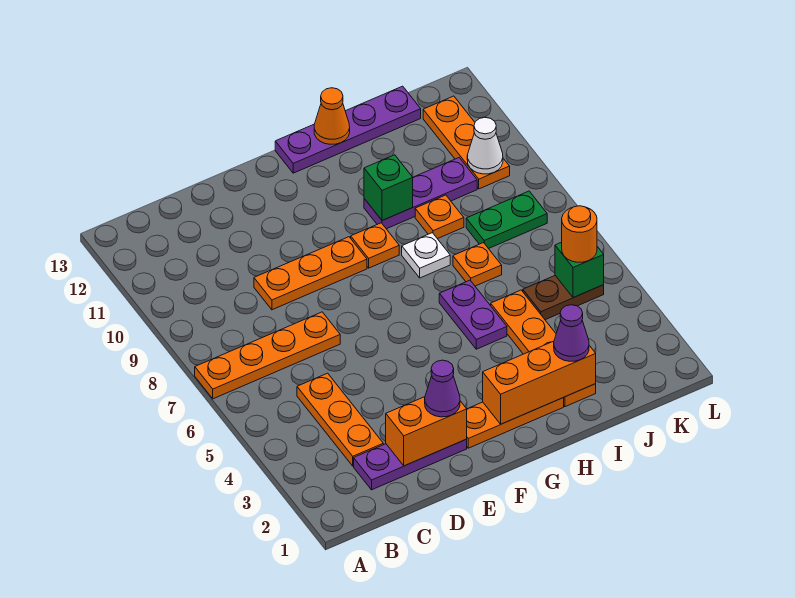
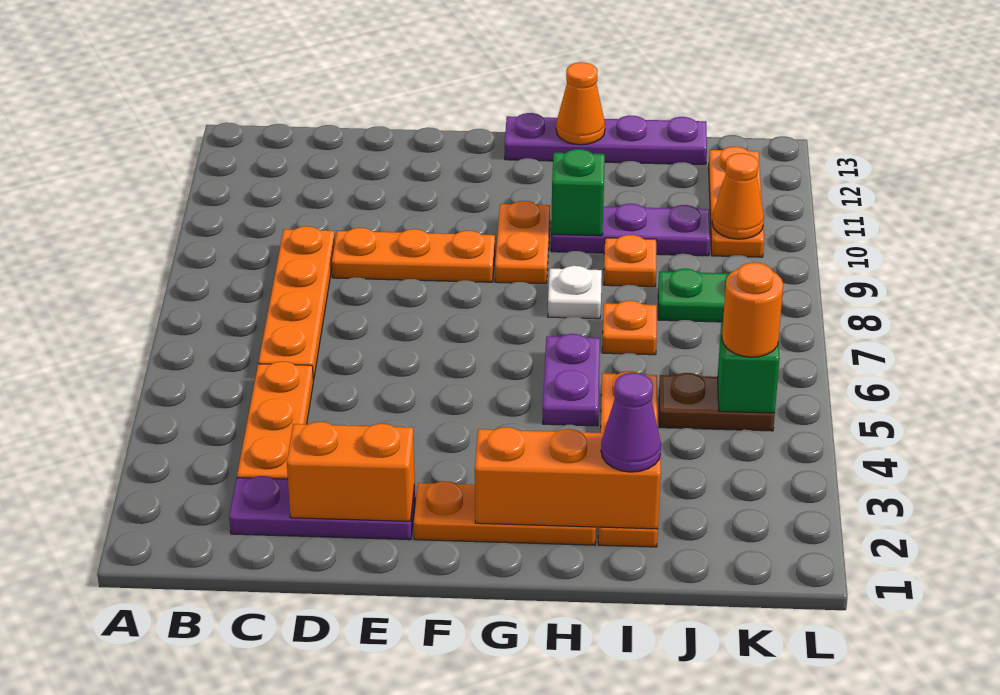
orange plate A7:D7 level 1 -> orange plate C6:C9 level 1
purple cone E2 level 3 -> none
orange plate G9 level 1 -> orange plate G9:G10 level 1
white cone K10 level 2 -> orange cone K10 level 2

